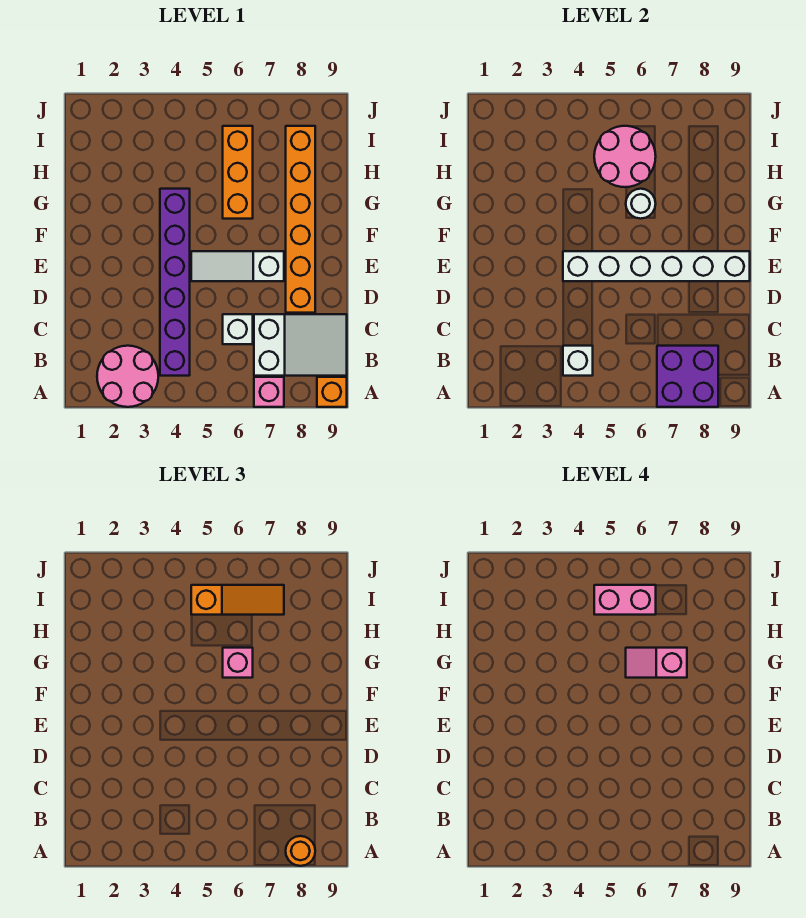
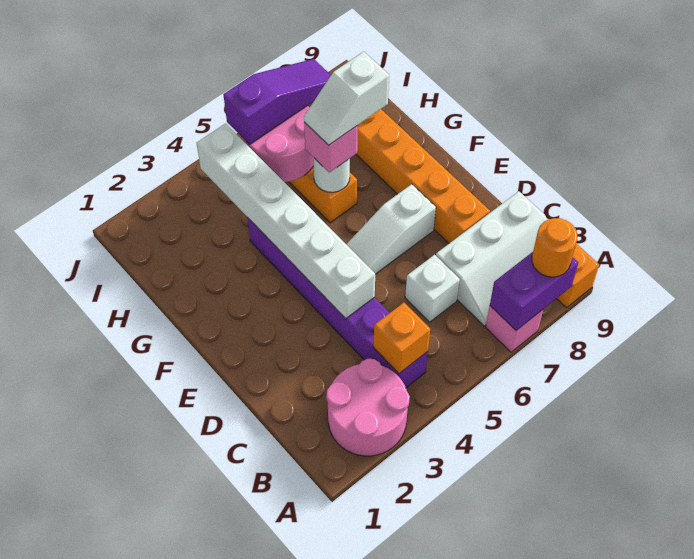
purple brick A7:B8 level 2 -> purple brick A7:A8 level 2
white brick B4 level 2 -> orange brick B4 level 2
white slope B7:C9 level 1 top 7 -> white slope B7:C9 level 1 top C
white brick E4:E9 level 2 -> white brick D4:I4 level 2
pink slope G6:G7 level 4 top 7 -> white slope G6:G7 level 4 top 7
orange slope I5:I7 level 3 top 5 -> purple slope I5:I7 level 3 top 5
pink brick I5:I6 level 4 -> none

